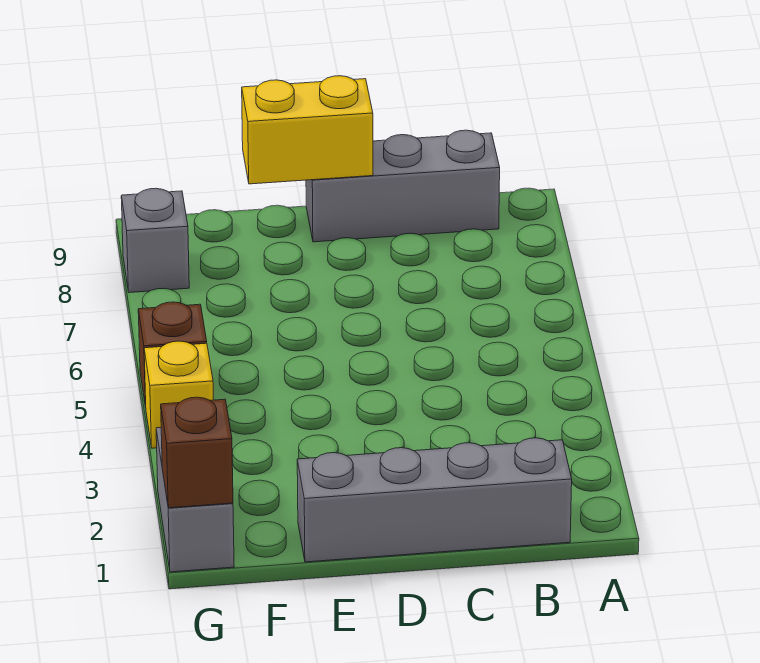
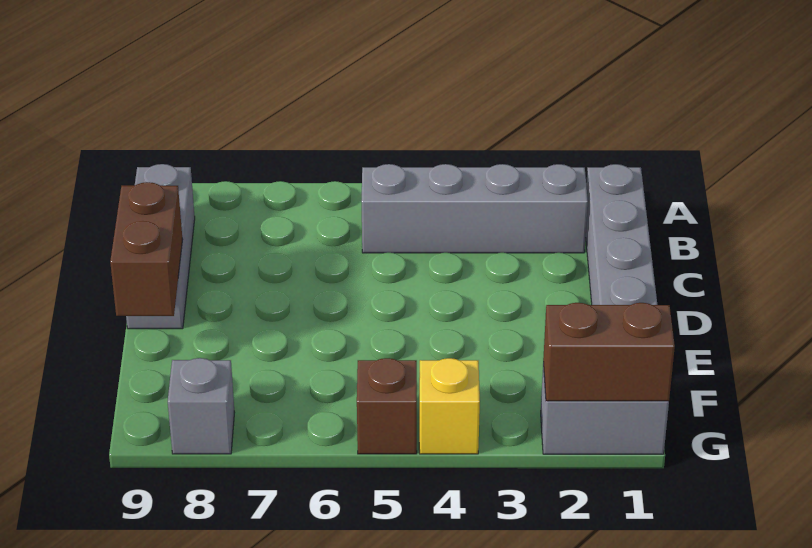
none -> grey brick B2:B5 level 1
yellow brick D9:E9 level 2 -> brown brick D9:E9 level 2
brown brick G1 level 2 -> brown brick G1:G2 level 2

